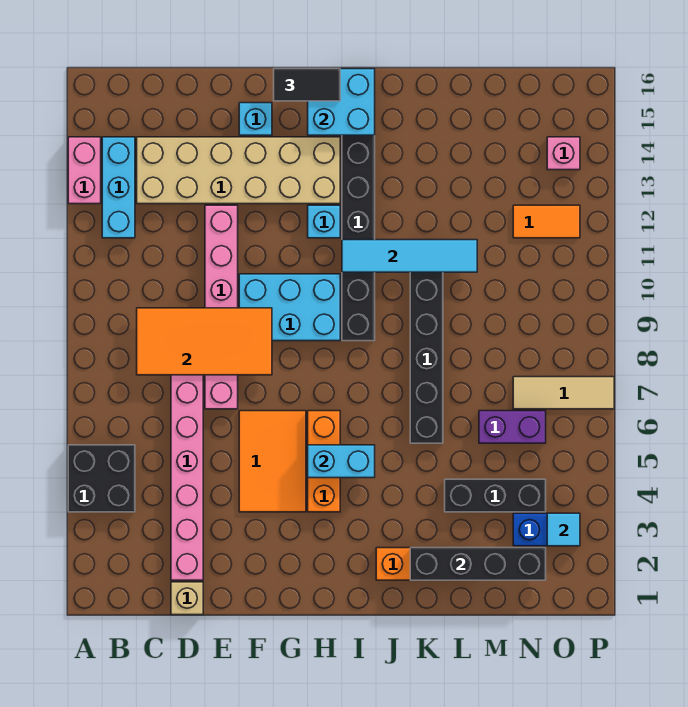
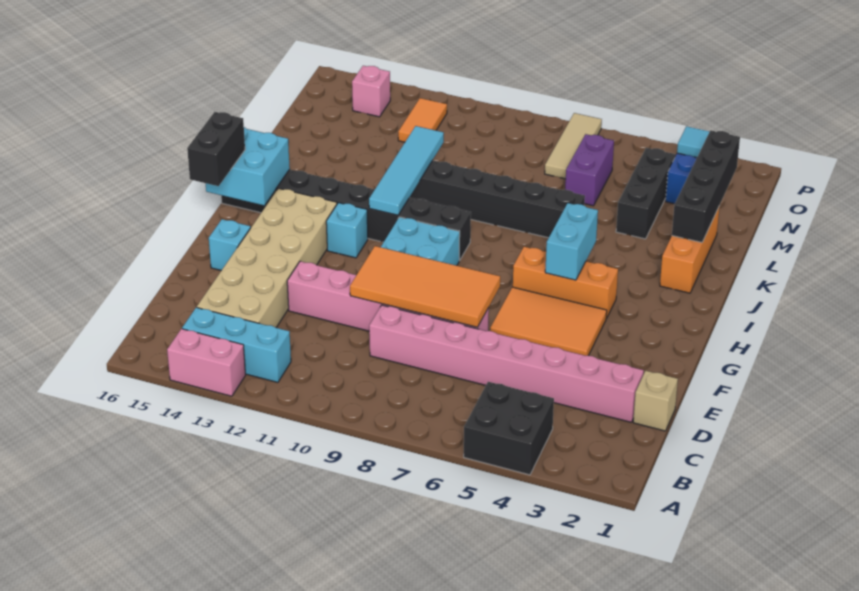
orange tile C8:F9 level 2 -> orange tile E7:F10 level 2
black tile G16:H16 level 3 -> black brick G16:H16 level 3

